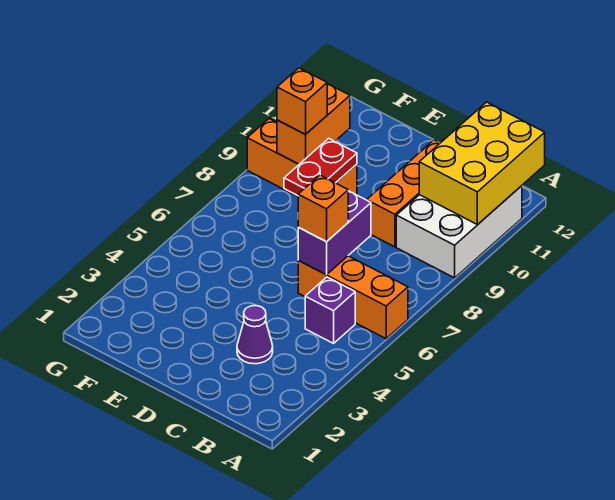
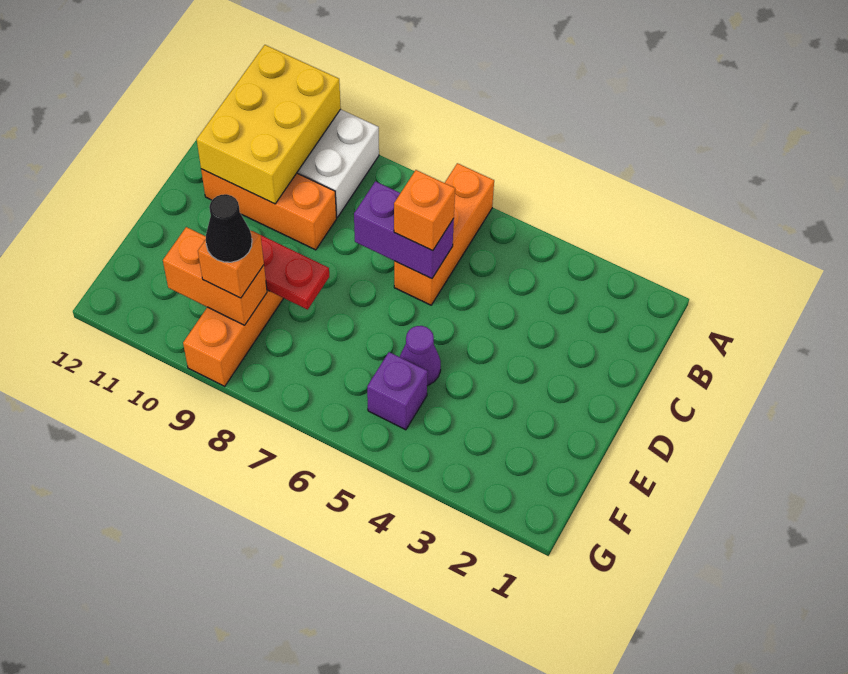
yellow brick A10:B12 level 2 -> yellow brick A10:C11 level 2
purple brick B5 level 1 -> purple brick F5 level 1
purple cone C3 level 1 -> purple cone E5 level 1
none -> black cone F9 level 4

